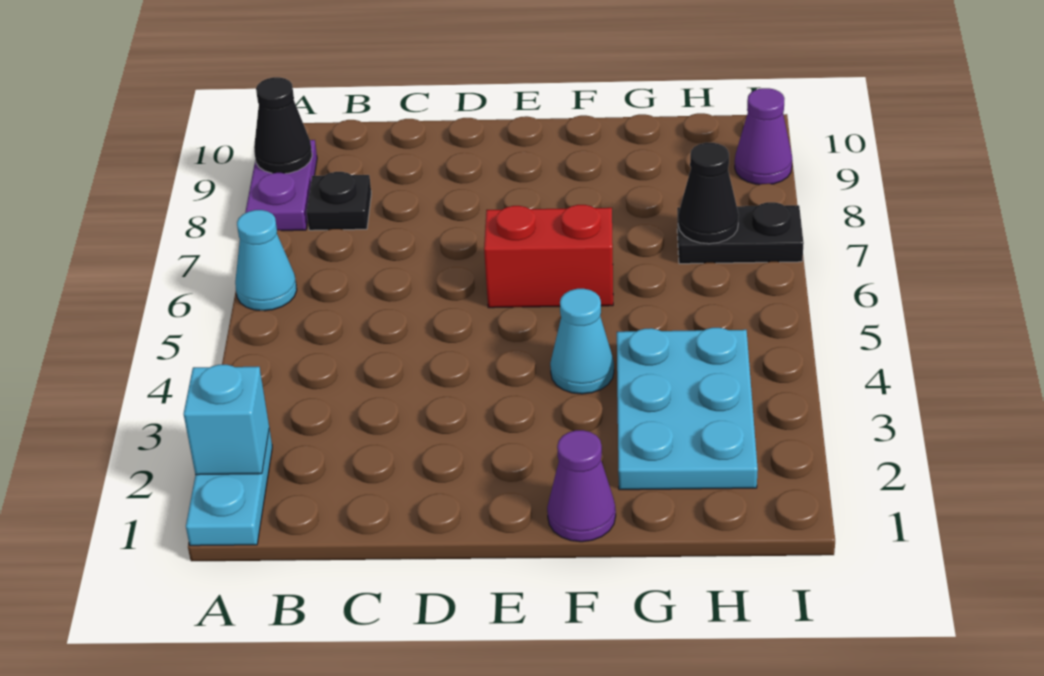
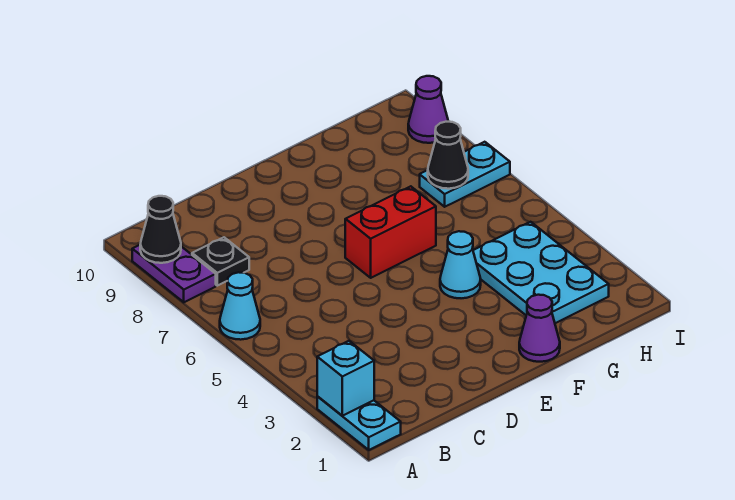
black plate H7:I7 level 1 -> cyan plate H7:I7 level 1

